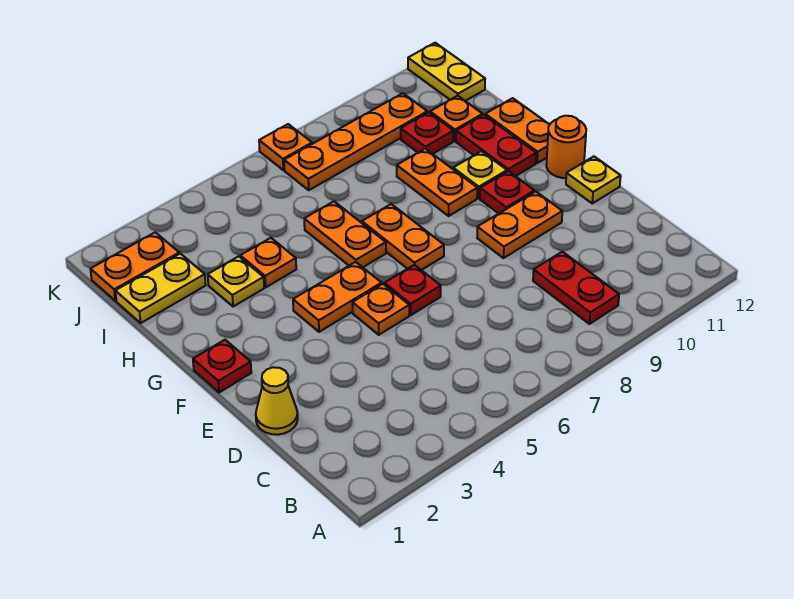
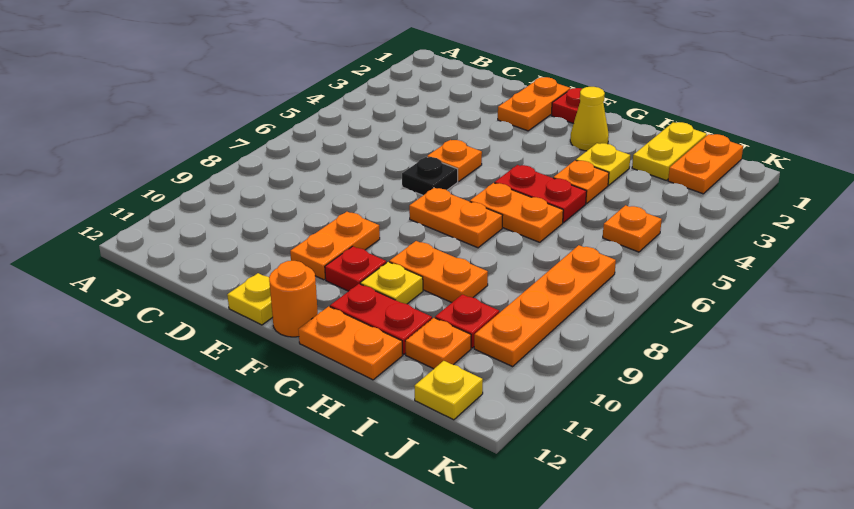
red plate B9:C9 level 1 -> red plate G5:H5 level 1
yellow cone D1 level 1 -> yellow cone G2 level 1
red plate E6 level 1 -> black plate E6 level 1
orange plate F4:F5 level 1 -> orange plate E1:E2 level 1
yellow plate J12:K12 level 1 -> yellow plate J12 level 1
orange plate K7 level 1 -> orange plate J5 level 1

